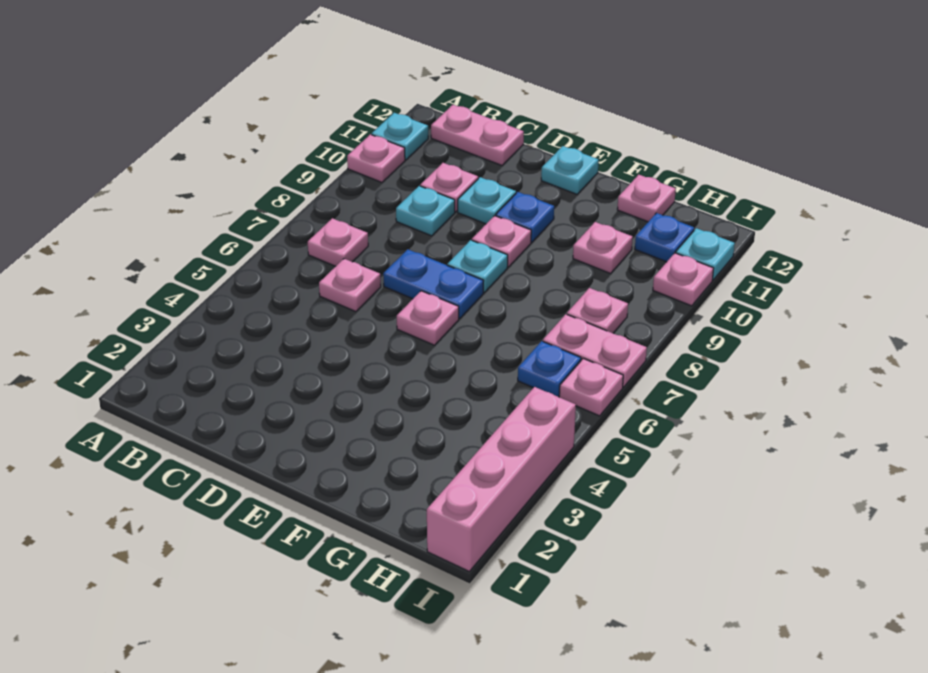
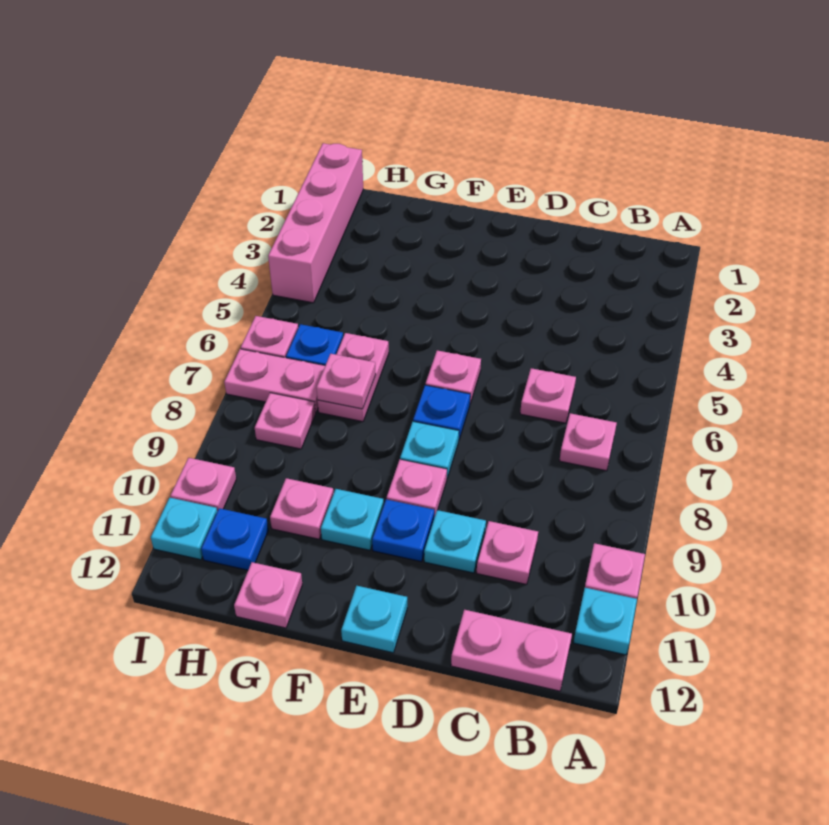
cyan plate C9 level 1 -> cyan plate F10 level 1
blue plate D7:E7 level 1 -> blue plate E7 level 1
none -> pink plate G6:G7 level 1
none -> pink plate G7 level 2

